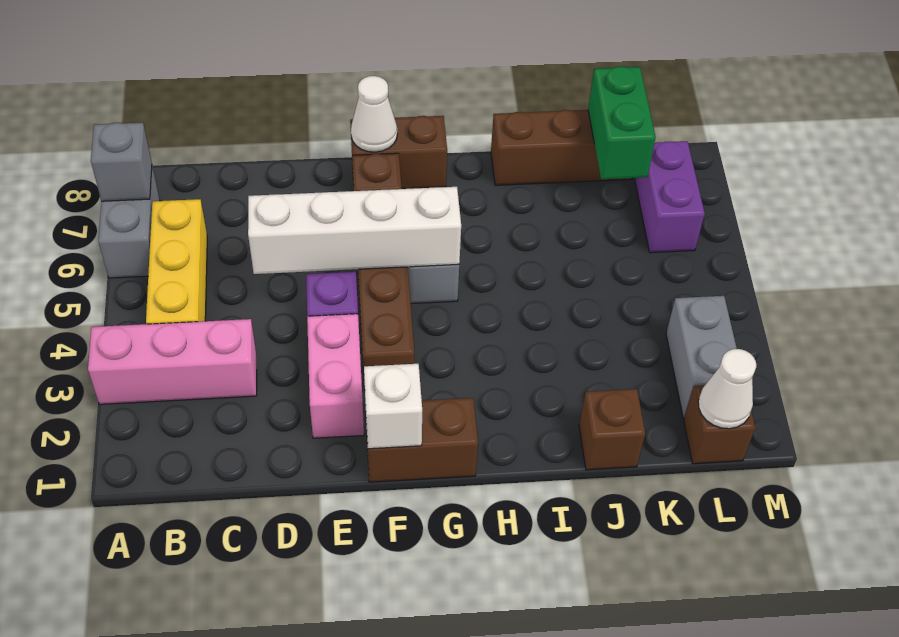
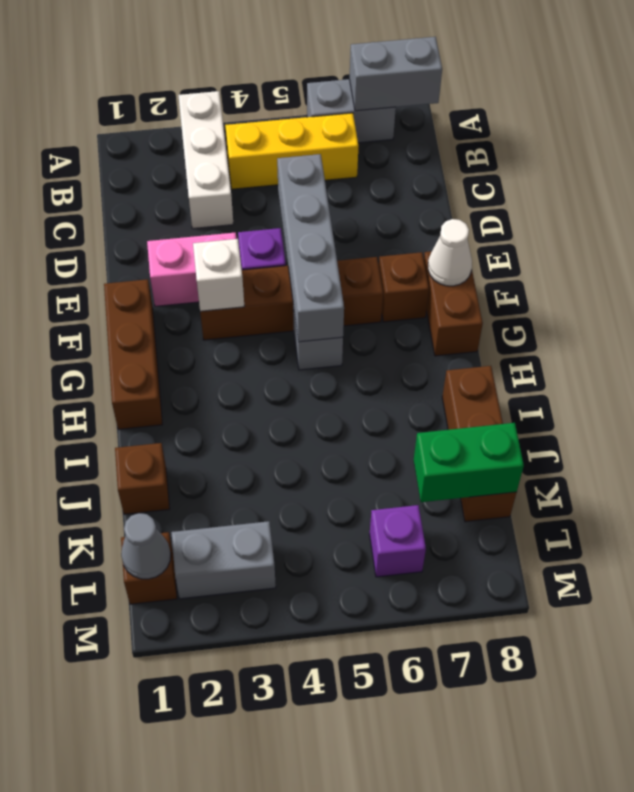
pink brick A3:C3 level 1 -> white brick A3:C3 level 1
grey brick A7 level 2 -> grey brick A7:A8 level 2
white brick D5:G5 level 2 -> grey brick D5:G5 level 2
brown brick F1:G1 level 1 -> brown brick F1:H1 level 1
white brick F1 level 2 -> white brick F3 level 2
white cone L1 level 2 -> grey cone L1 level 2
purple brick L6:L7 level 1 -> purple brick L6 level 1

